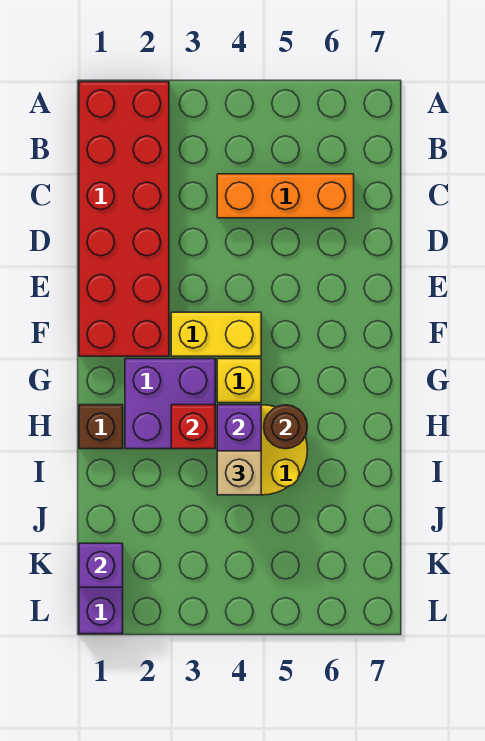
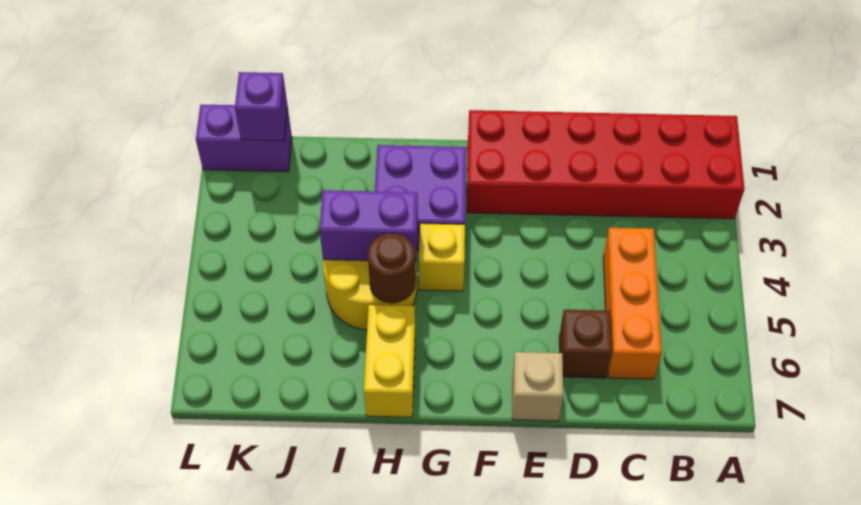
yellow brick F3:F4 level 1 -> yellow brick H6:H7 level 1
brown brick H1 level 1 -> brown brick D6 level 1
red brick H3 level 2 -> none
tan brick I4 level 3 -> tan brick E7 level 1

